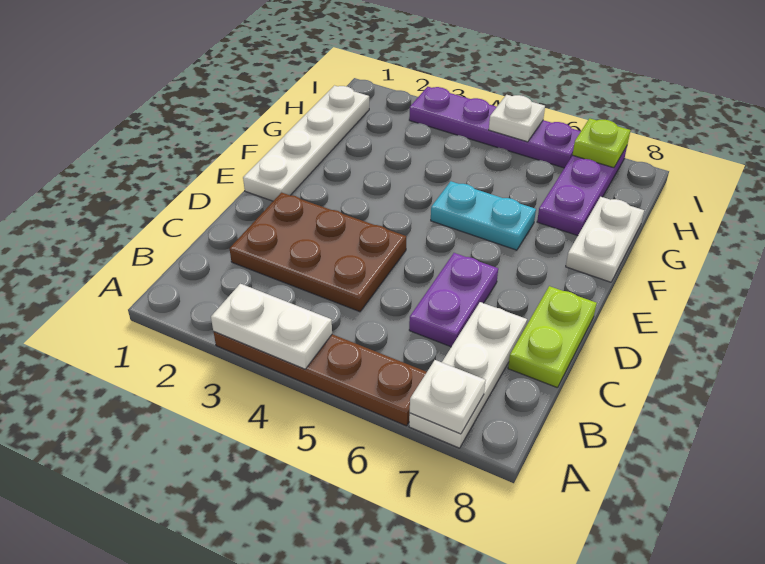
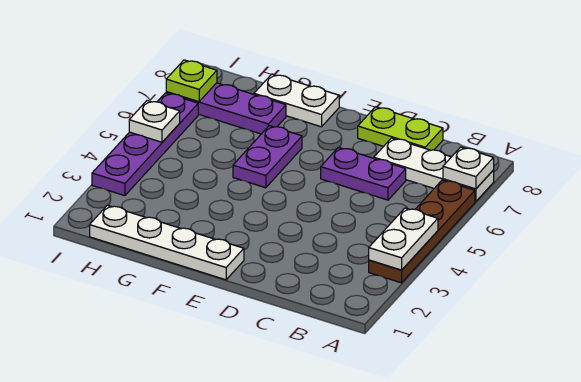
brown plate C2:D4 level 1 -> none
cyan plate F5:F6 level 1 -> purple plate F5:F6 level 1

